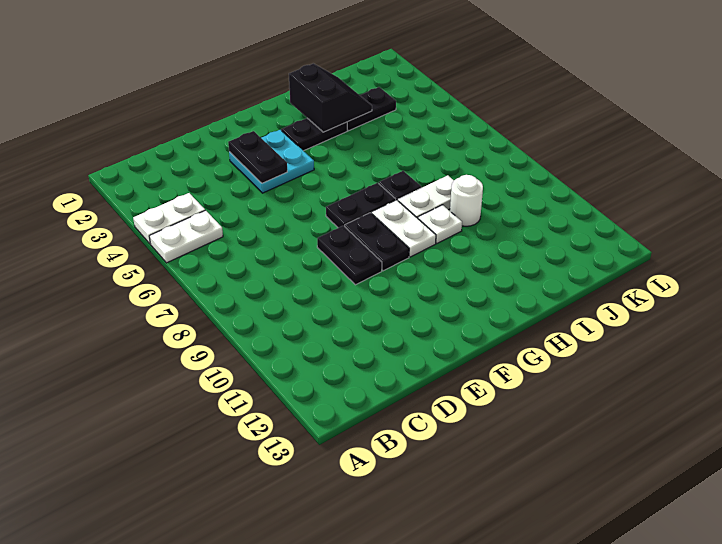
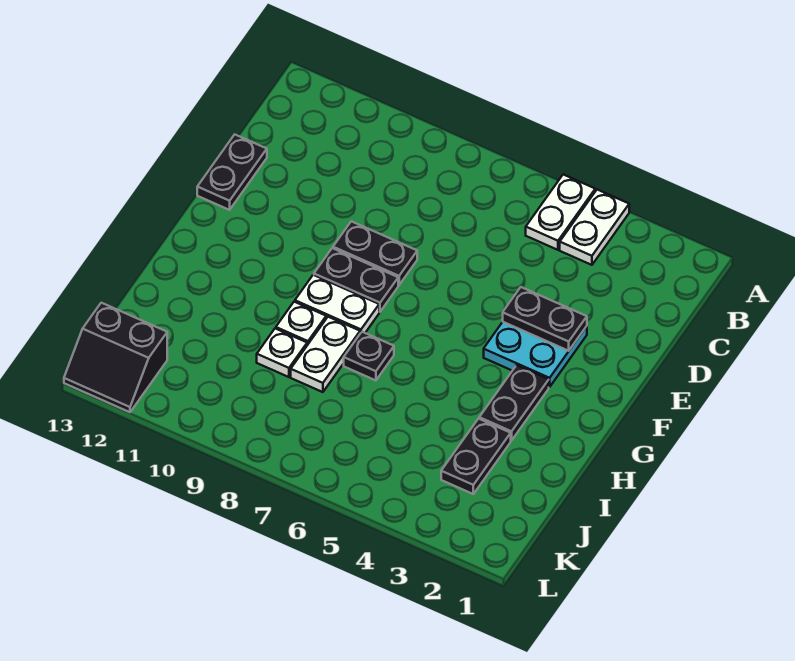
black plate F7:G7 level 1 -> black plate D13:E13 level 1
black slope H2:I3 level 2 top H -> black slope K12:L13 level 1 top K
white round brick I9 level 1 -> white plate I9 level 1

